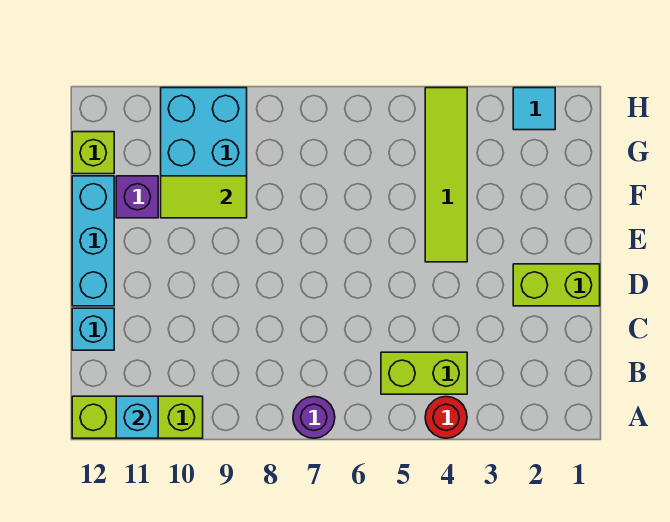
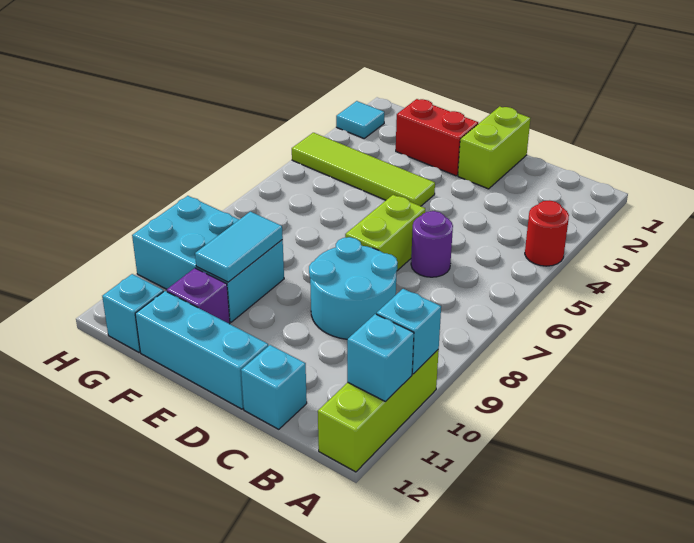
purple round brick A7 level 1 -> purple round brick C6 level 1
none -> cyan brick A10 level 2
lime brick B4:B5 level 1 -> lime brick D6:D7 level 1
none -> cyan round brick C8:D9 level 1
none -> red brick E2:F2 level 1
lime tile F9:F10 level 2 -> cyan tile F9:F10 level 2
lime brick G12 level 1 -> cyan brick G12 level 1

